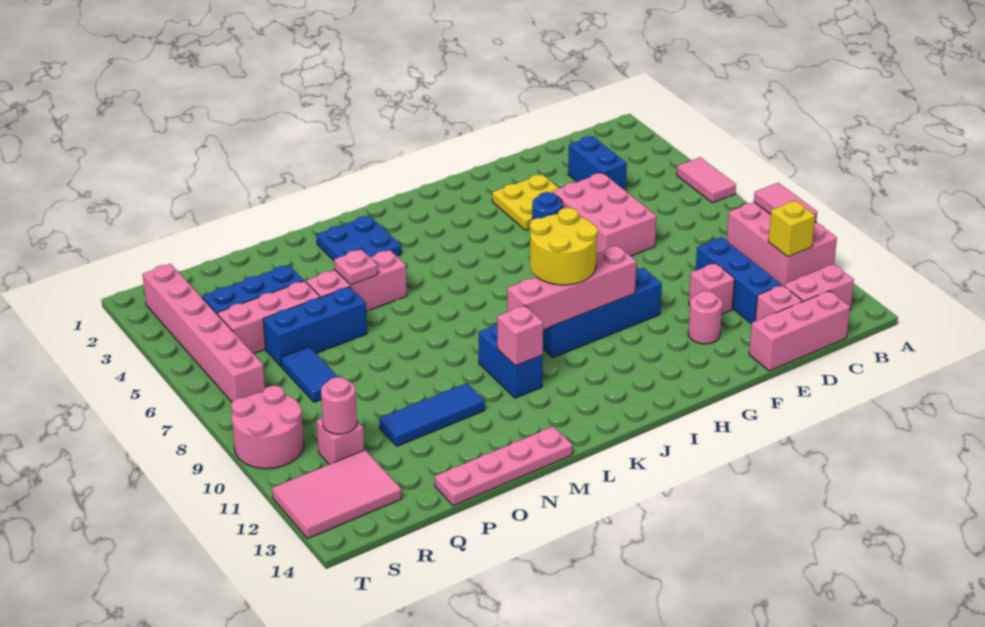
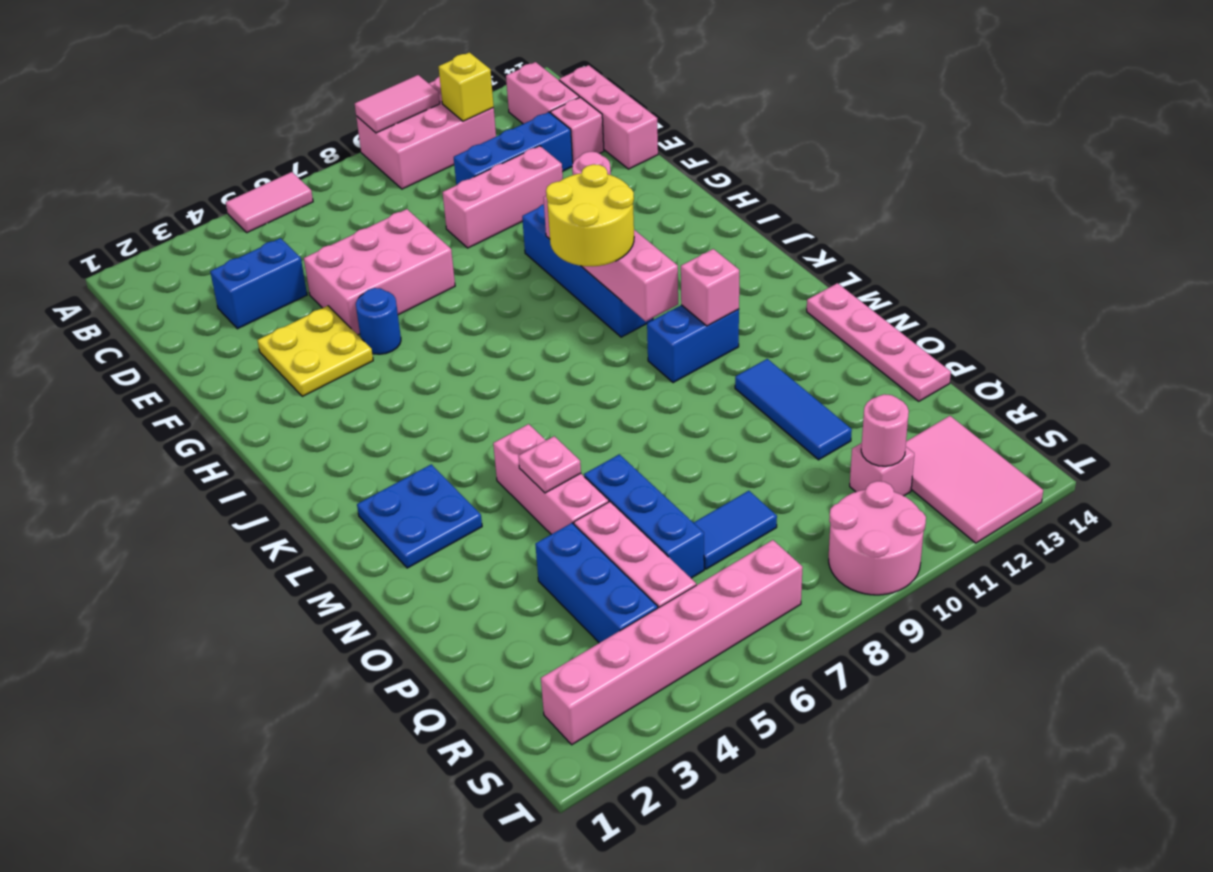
pink brick E11 level 1 -> pink brick E9:E11 level 1

